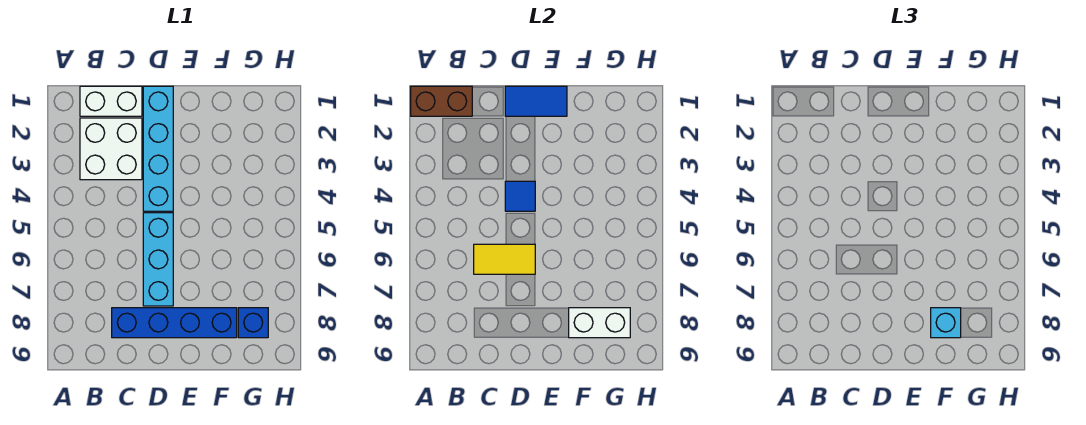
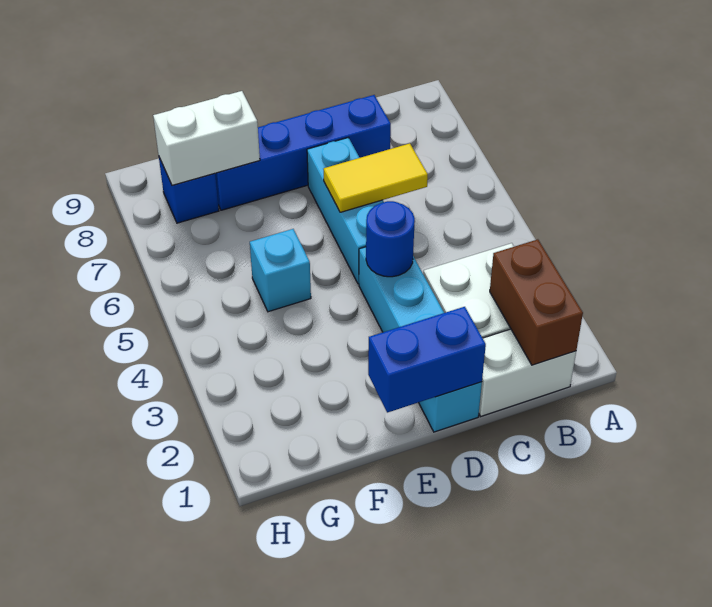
brown brick A1:B1 level 2 -> brown brick B1:B2 level 2
blue tile D1:E1 level 2 -> blue brick D1:E1 level 2
blue tile D4 level 2 -> blue round brick D4 level 2
cyan brick F8 level 3 -> cyan brick F5 level 1

